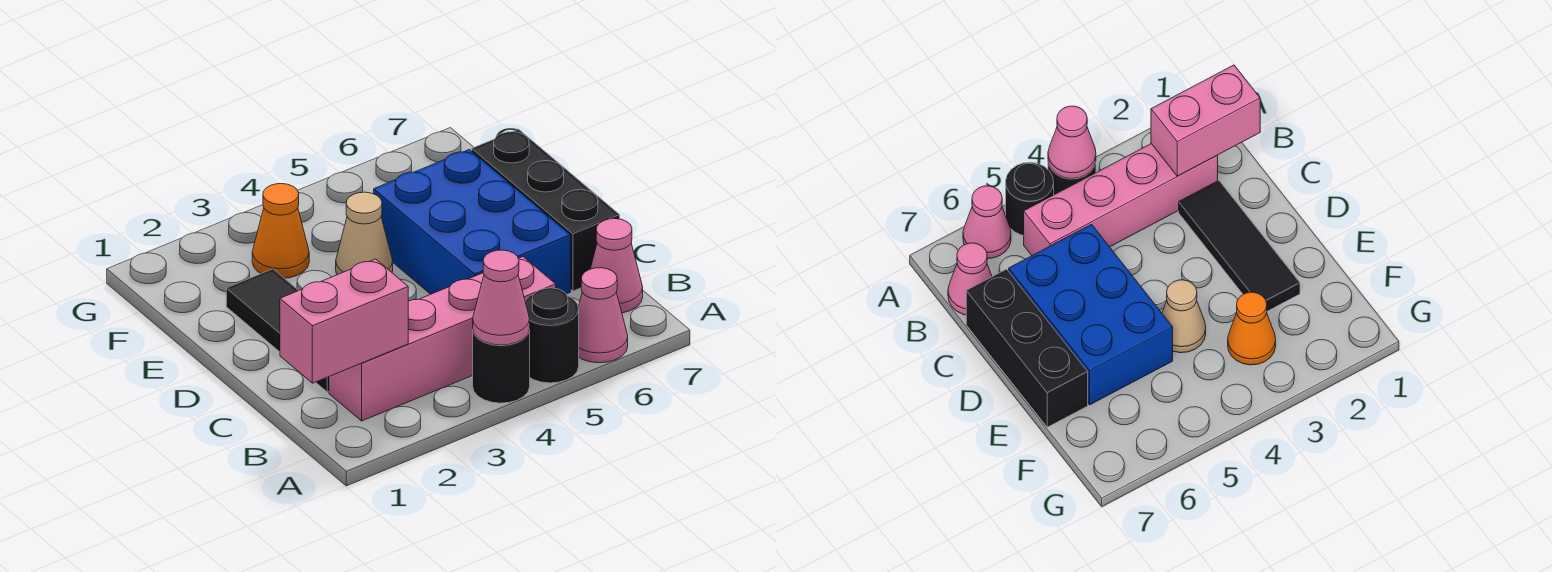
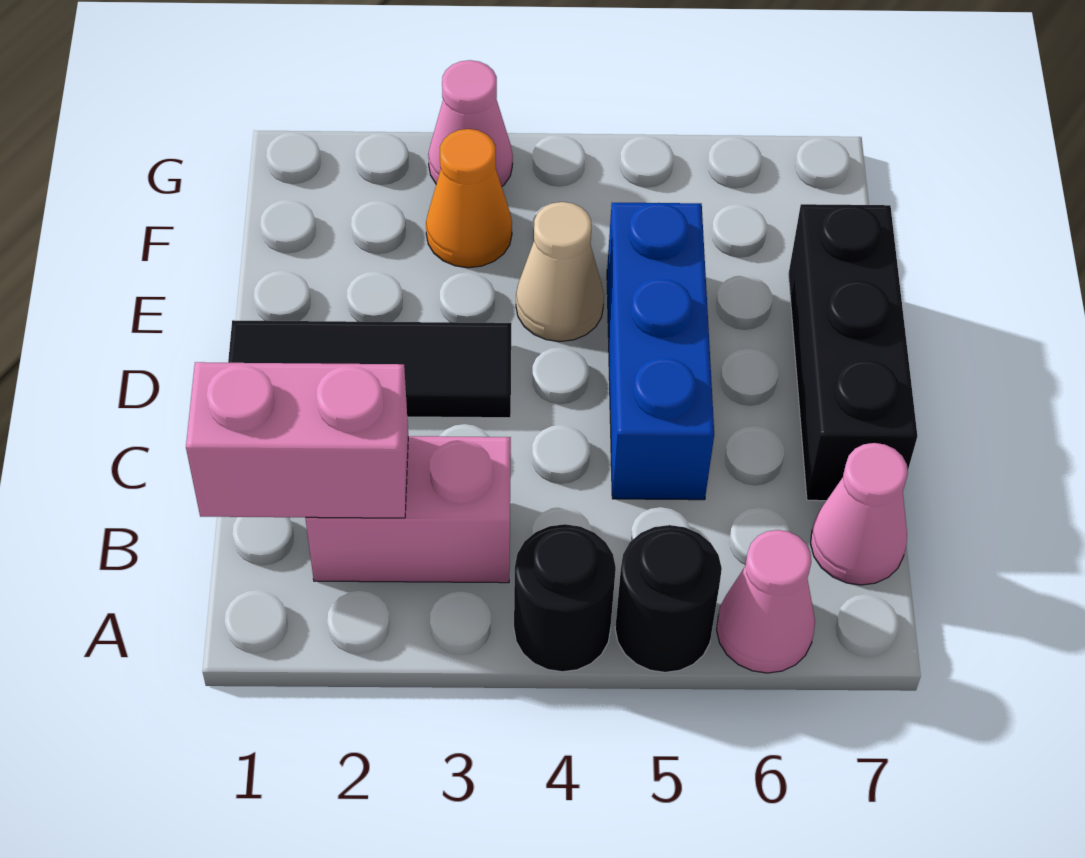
pink cone A4 level 2 -> pink cone G3 level 1
pink brick B2:B5 level 1 -> pink brick B2:B3 level 1
black tile C2:E2 level 1 -> black tile D1:D3 level 1
blue brick C5:E6 level 1 -> blue brick C5:E5 level 1

